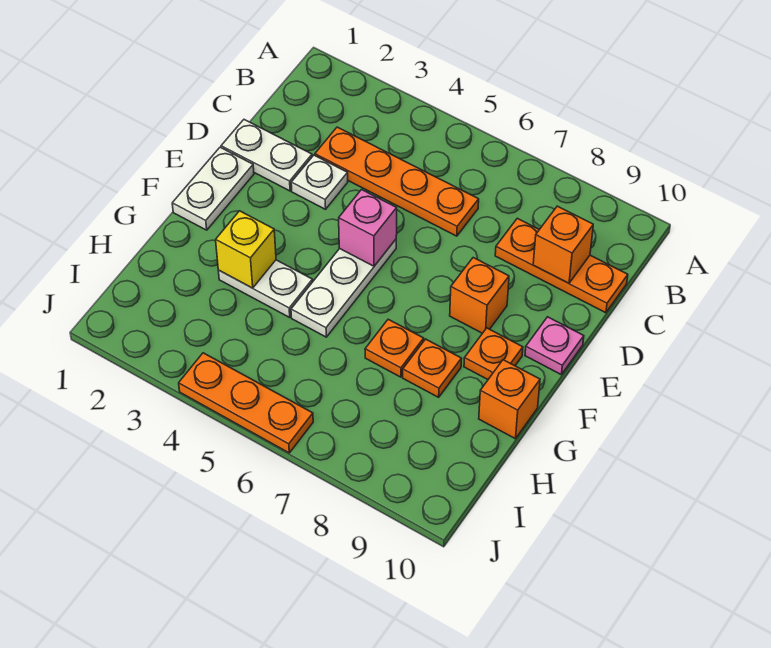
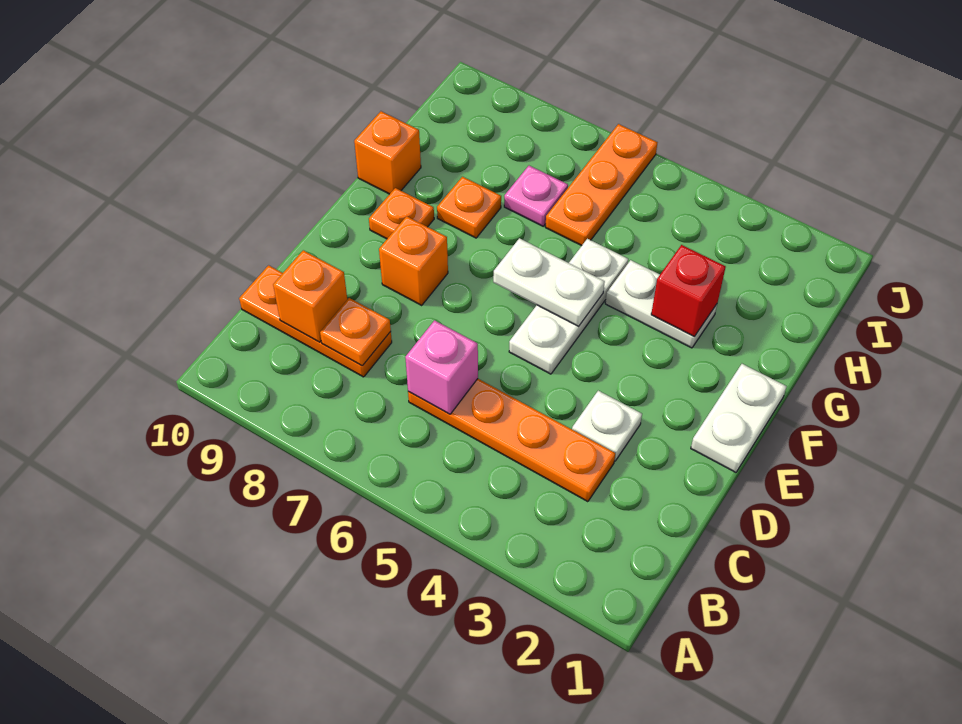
white plate D1:D2 level 1 -> white plate F5:F6 level 2
pink brick E5 level 2 -> pink brick C6 level 2
pink plate E10 level 1 -> pink plate H7 level 1
yellow brick G3 level 2 -> red brick G3 level 2
orange plate G7 level 1 -> orange plate C8 level 2
orange plate J4:J6 level 1 -> orange plate H6:J6 level 1

